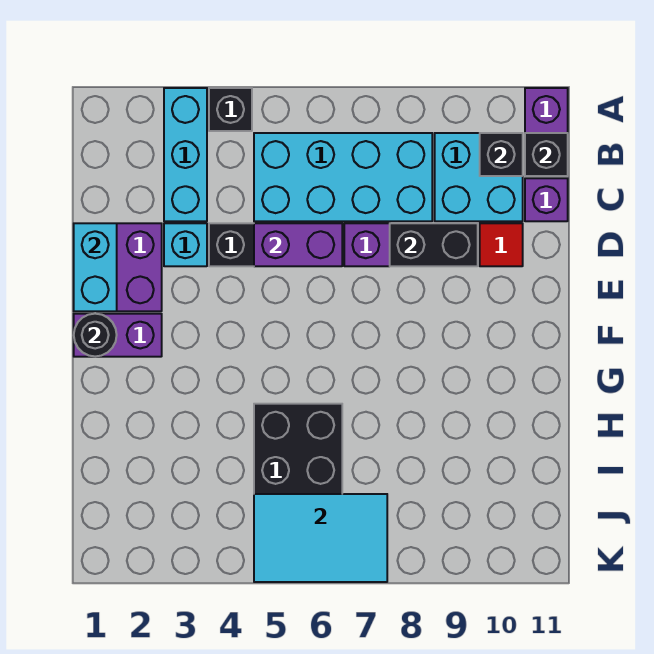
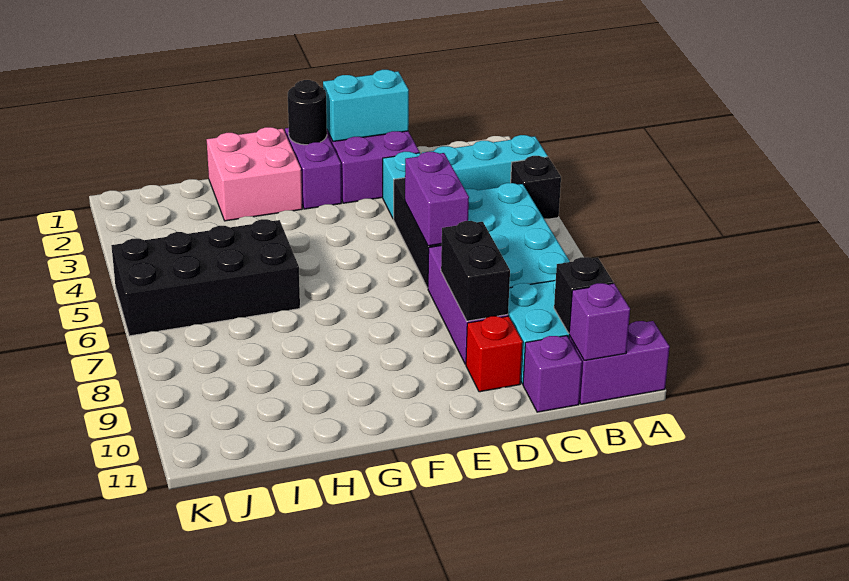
black brick B11 level 2 -> purple brick B11 level 2
red tile D10 level 1 -> red brick D10 level 1
none -> pink brick G1:H2 level 1
cyan tile J5:K7 level 2 -> none

